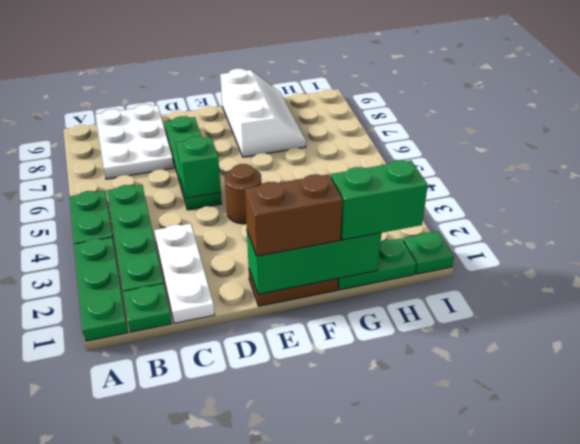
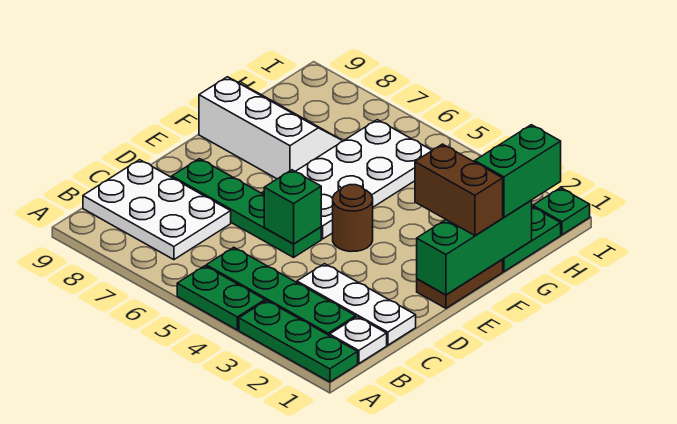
green plate B1 level 1 -> white plate B1 level 1
brown brick E1:F1 level 3 -> brown brick F1:F2 level 3
none -> white plate E5:H6 level 1

